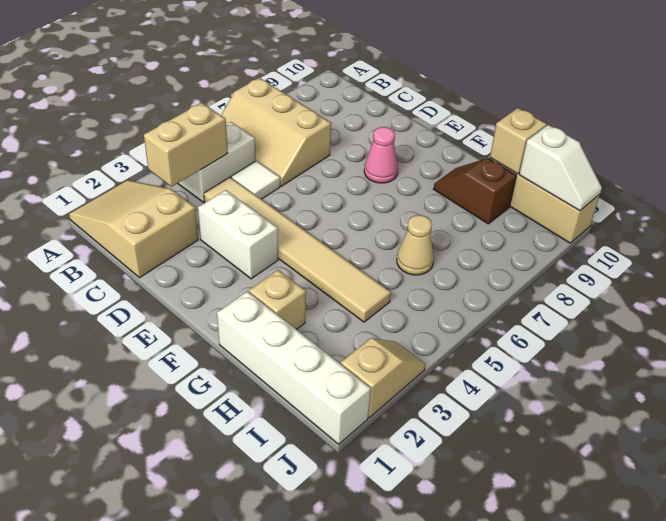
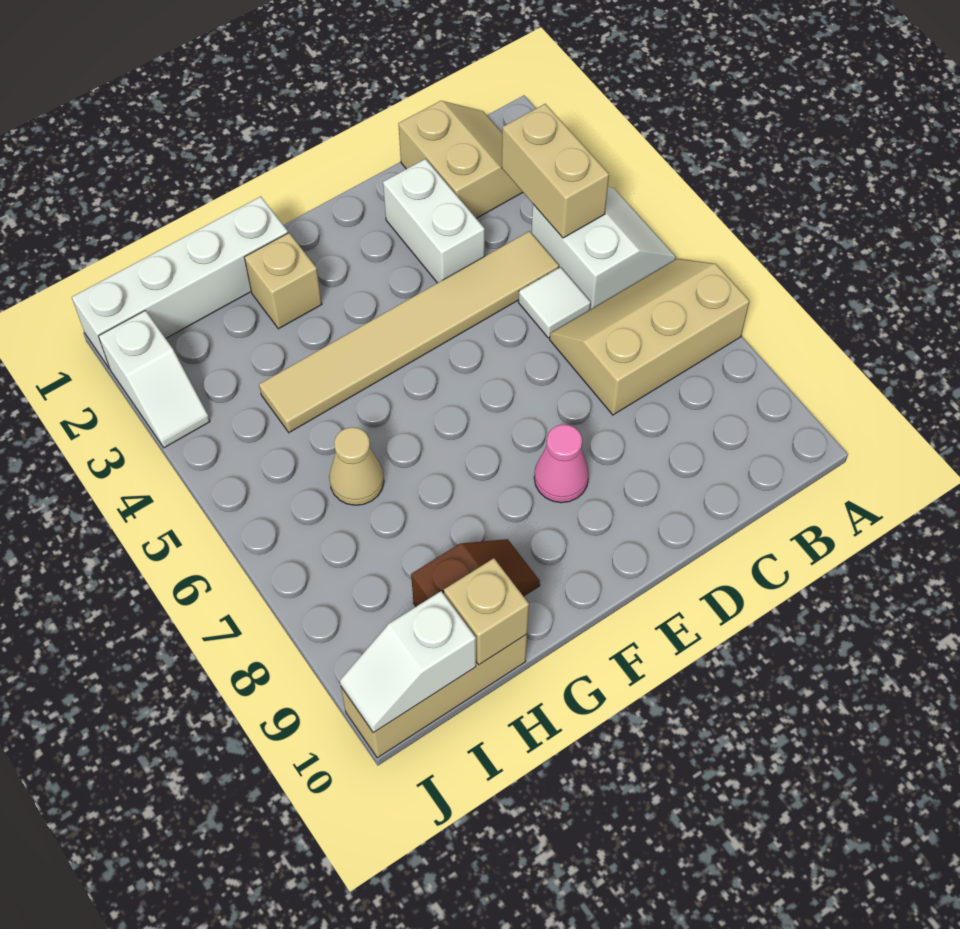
tan slope A1:C2 level 1 top C -> tan slope B1:C2 level 1 top C
white brick D3:E3 level 1 -> white brick D2:D3 level 1
tan slope J2:J3 level 1 top 2 -> white slope J2:J3 level 1 top 2

